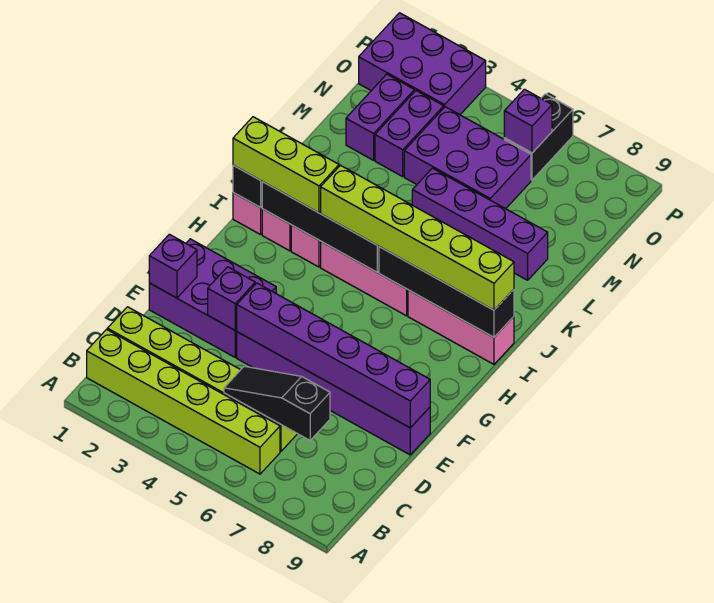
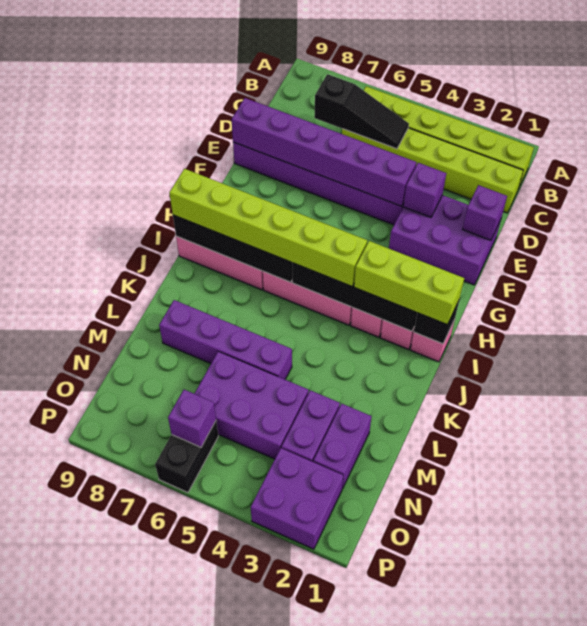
purple brick O1:P3 level 1 -> purple brick O2:P3 level 1

